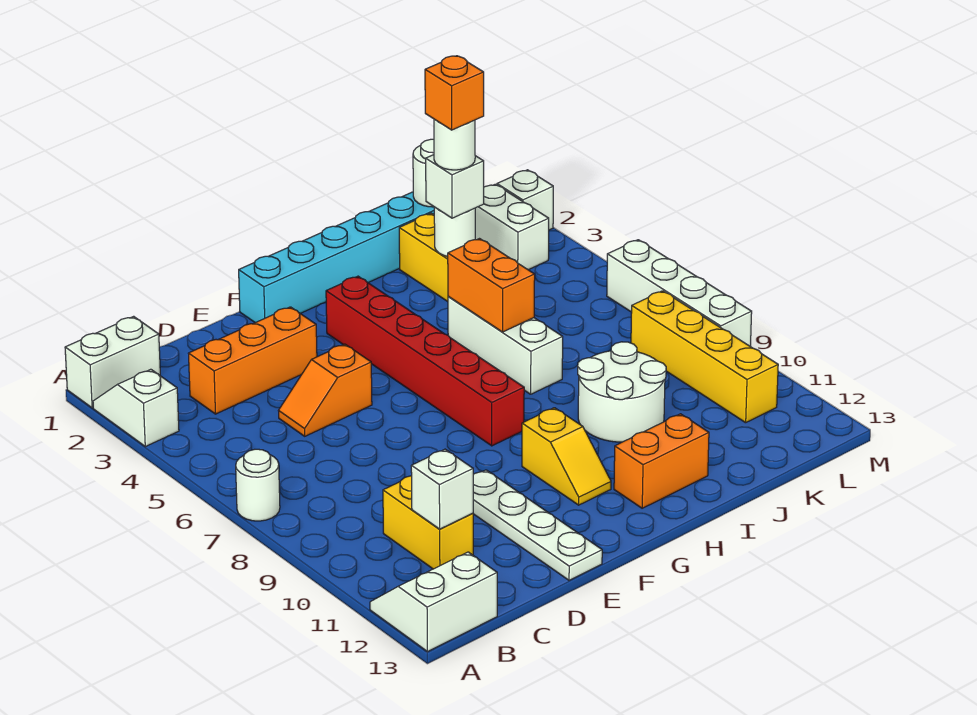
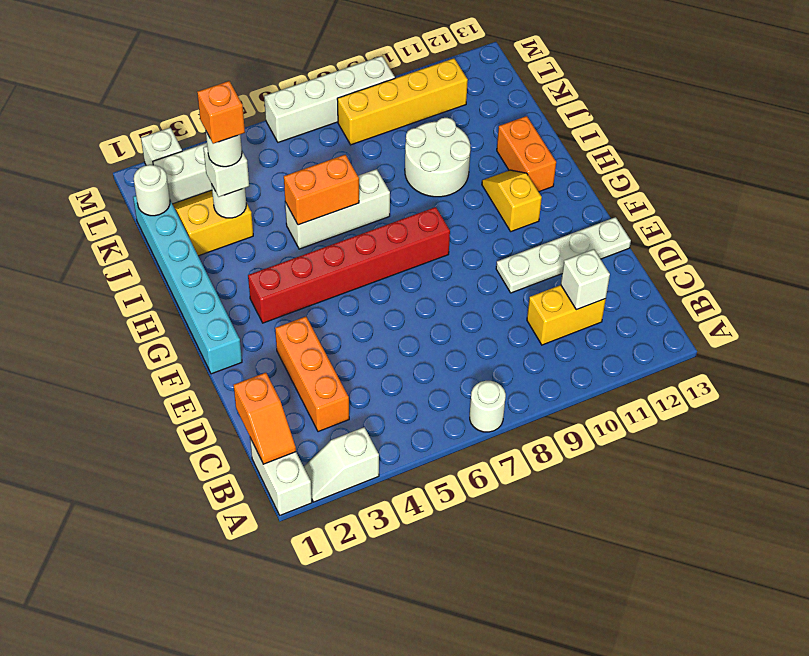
white slope A12:B13 level 1 top 13 -> none
orange slope D5:E5 level 1 top E -> orange slope B1:C1 level 2 top C
yellow slope G10:G11 level 1 top 10 -> yellow slope G11:H11 level 1 top G

